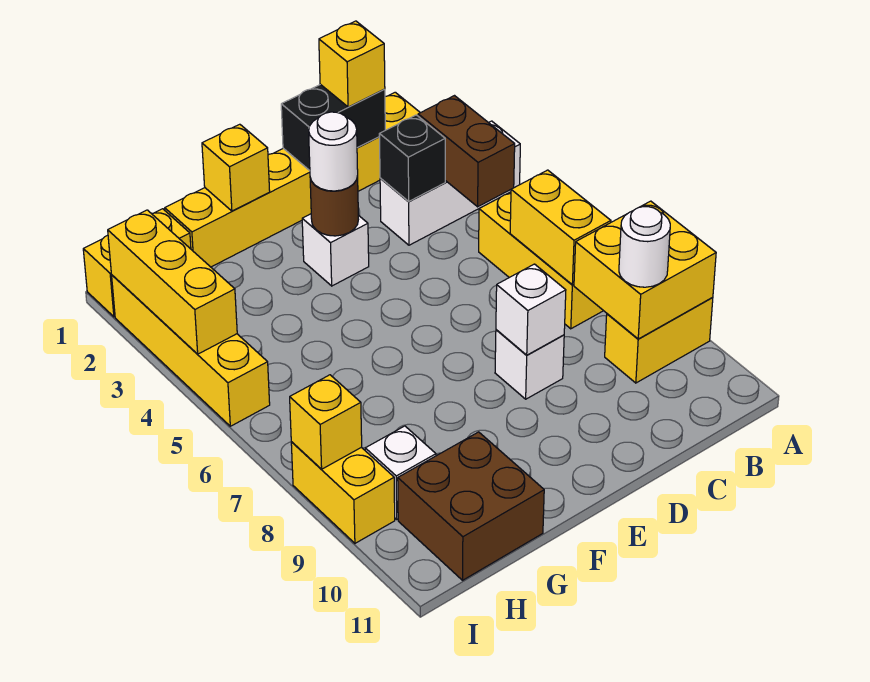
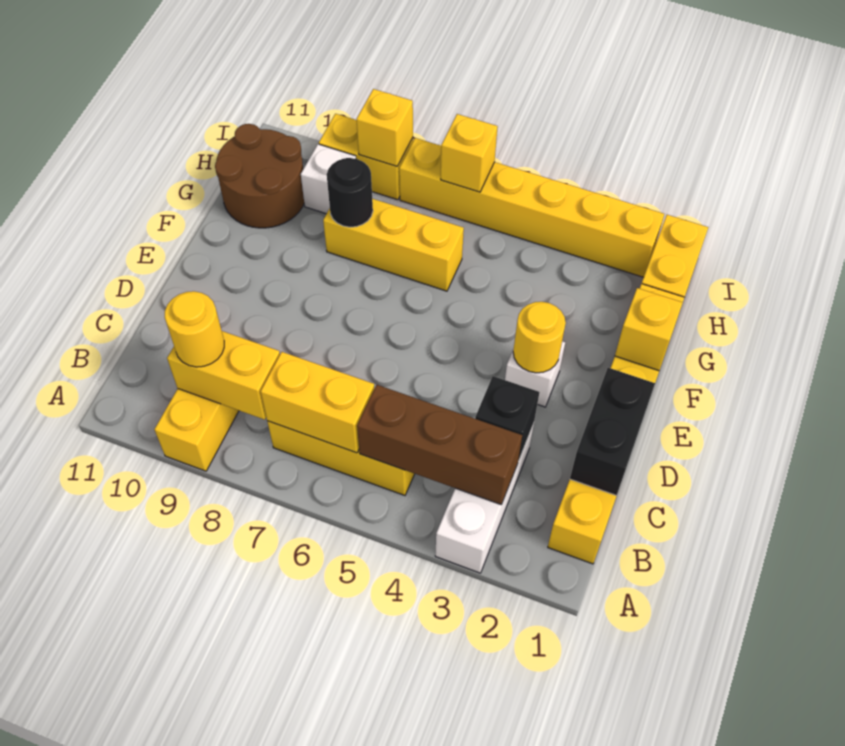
yellow brick A8:B9 level 2 -> yellow brick B8:B9 level 2
brown brick B3:B4 level 2 -> brown brick B3:B5 level 2
white round brick B9 level 3 -> yellow round brick B9 level 3
yellow brick C1 level 3 -> yellow brick I6 level 2
white brick D8 level 1 -> none
white brick D8 level 2 -> none
brown round brick E3 level 2 -> yellow round brick E3 level 2
white round brick E3 level 3 -> none
none -> black round brick G8 level 2
brown brick G10:H11 level 1 -> brown round brick G10:H11 level 1
yellow brick I2:I5 level 1 -> yellow brick I2:I7 level 1
yellow brick I2:I4 level 2 -> yellow brick G6:G8 level 1

